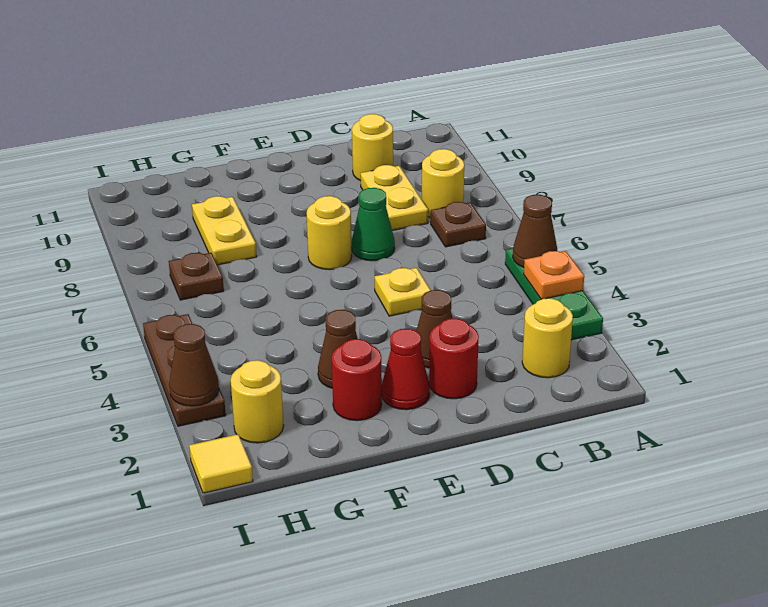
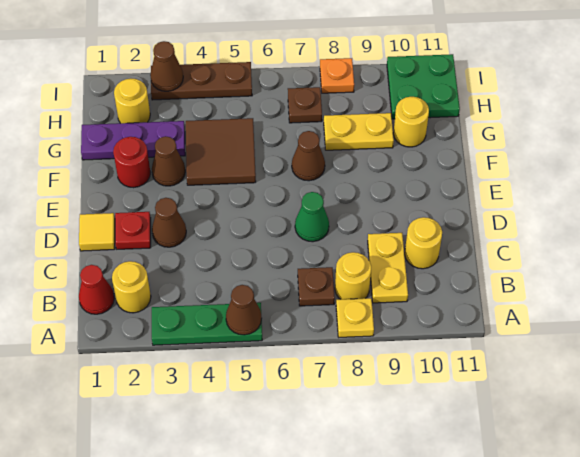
orange plate A4 level 2 -> orange plate I8 level 1
yellow plate C8:C9 level 1 -> yellow plate B9:C9 level 1
red round brick D2 level 1 -> red plate D2 level 1
yellow plate D5 level 1 -> yellow plate A8 level 1
red cone E2 level 1 -> red cone B1 level 1
yellow round brick E7 level 1 -> yellow round brick G10 level 1
none -> brown tile F4:G5 level 1
none -> brown cone F7 level 1
none -> purple plate G1:G3 level 1
none -> green plate H10:I11 level 1
yellow tile I1 level 1 -> yellow tile D1 level 1

